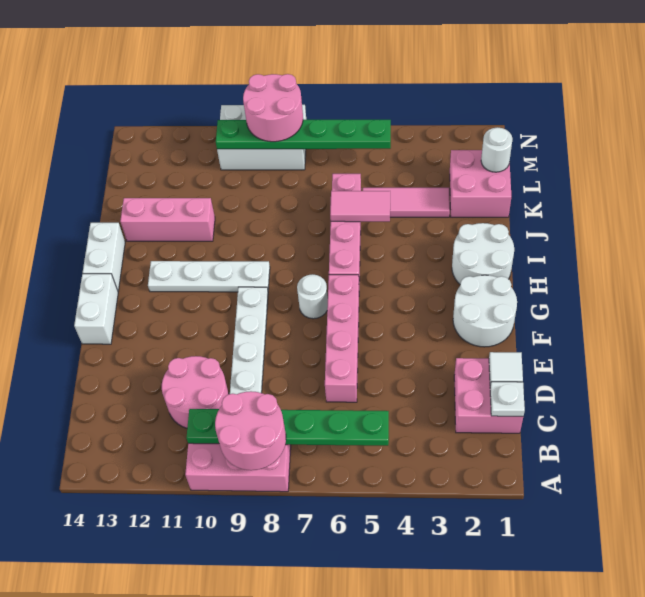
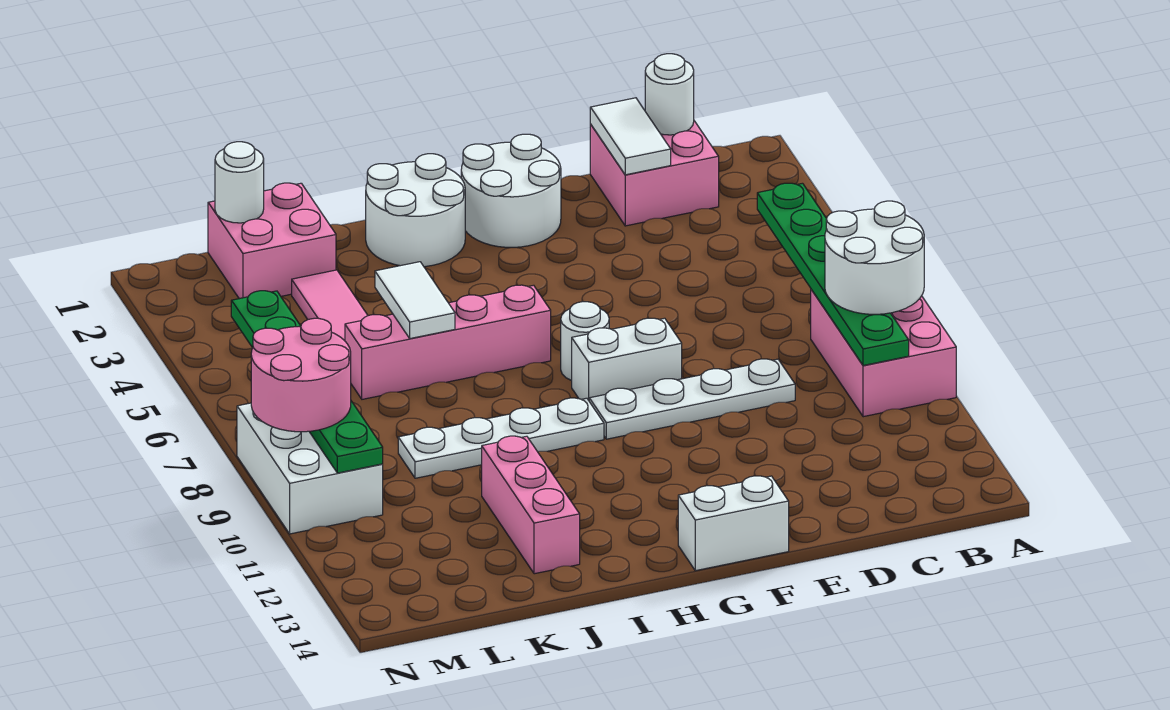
pink round brick A8:B9 level 3 -> white round brick A8:B9 level 3
white plate C1 level 2 -> white round brick C1 level 2
pink round brick C10:D11 level 1 -> none
white tile D1 level 2 -> white tile D1:D2 level 2
pink brick D6:G6 level 1 -> none
white plate H9:H12 level 1 -> white plate H9:K9 level 1
white brick H14:I14 level 1 -> white brick F8:G8 level 1
pink tile J5:J6 level 2 -> white tile J5:J6 level 2

